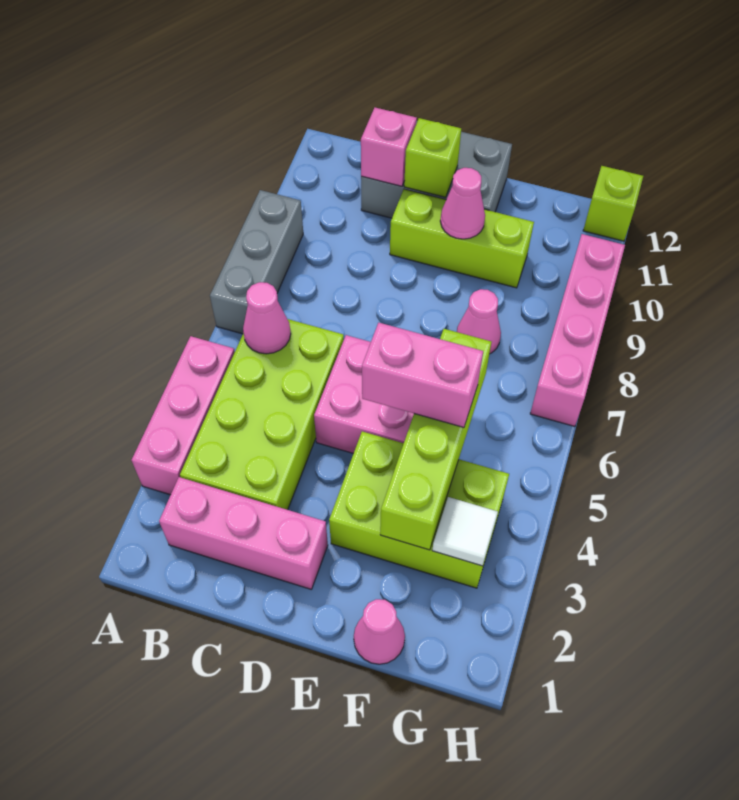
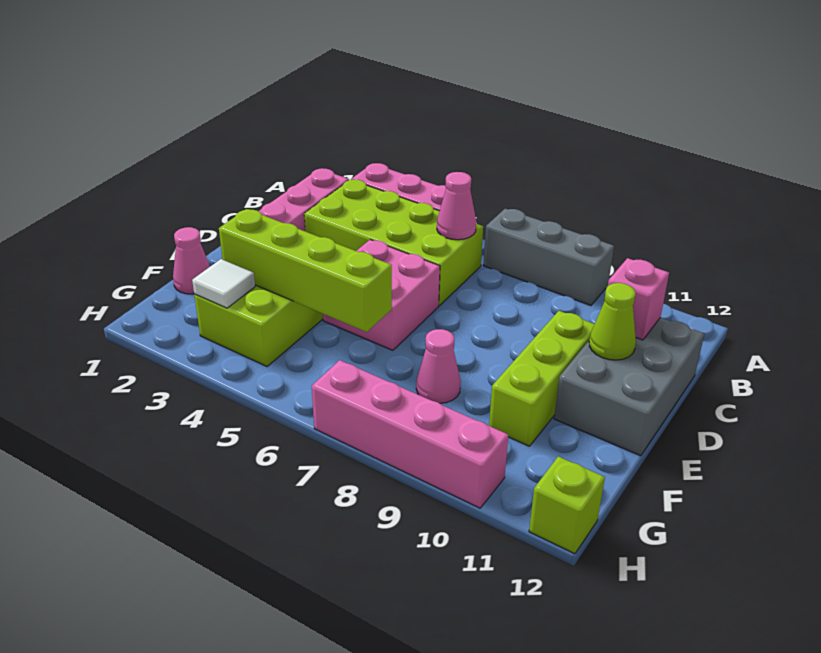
lime brick D11 level 2 -> lime cone D11 level 2
pink brick E5:F5 level 3 -> none
pink cone E10 level 2 -> none

